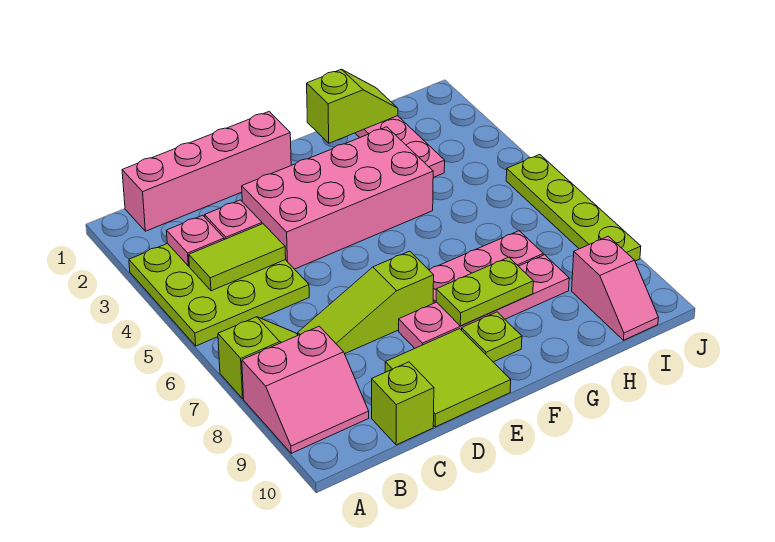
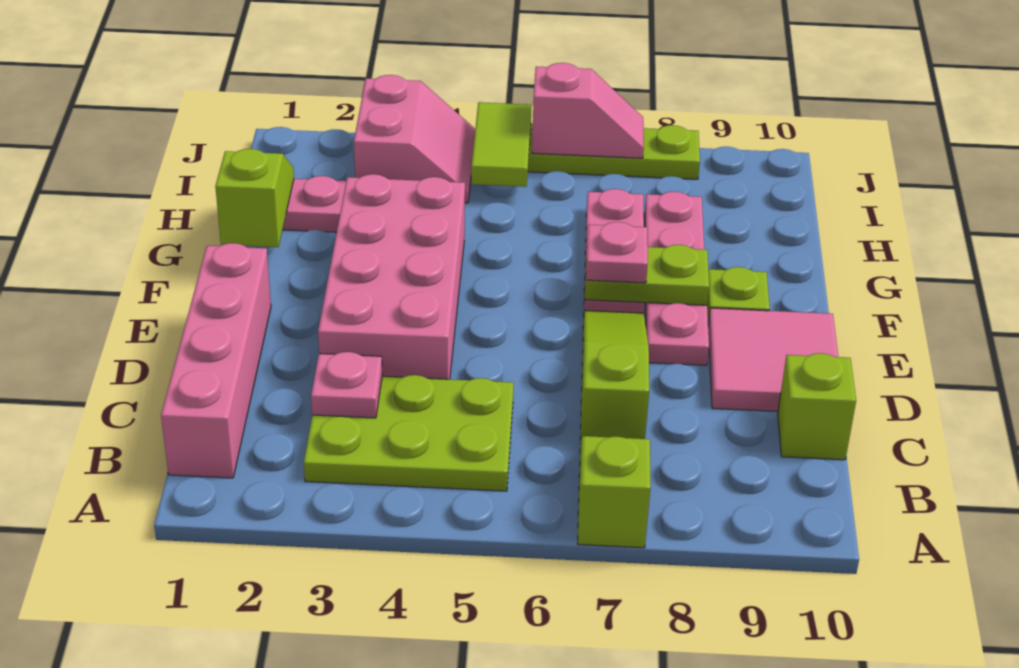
lime plate A3:C5 level 1 -> lime plate B3:C5 level 1
pink slope A8:B9 level 1 top 8 -> pink slope I3:J4 level 1 top 3
pink plate B3 level 2 -> pink plate F7 level 3
lime tile B4:C4 level 2 -> lime tile I5:J5 level 2
lime slope C7:E7 level 1 top E -> lime slope C7:E7 level 1 top C
lime tile D9:E10 level 1 -> pink tile D9:E10 level 1
lime plate F8:G8 level 2 -> lime plate F7:F8 level 2
pink slope I9:I10 level 1 top 9 -> pink slope J6:J7 level 2 top 6

